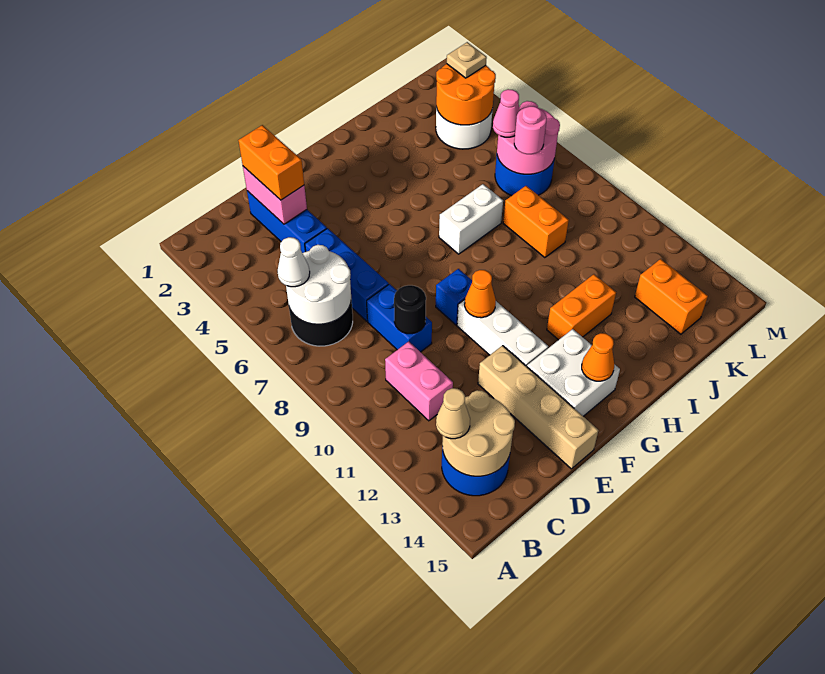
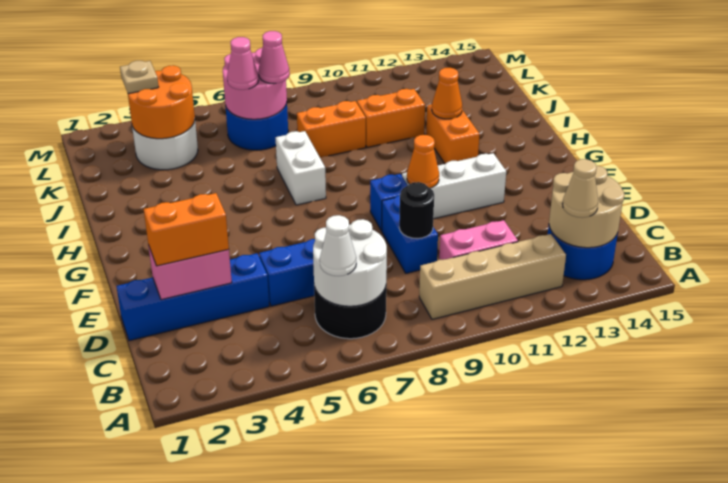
blue brick D2:D4 level 1 -> blue brick D1:D4 level 1
blue brick D8:D9 level 1 -> blue brick D9:E9 level 1
tan brick E12:E15 level 1 -> tan brick B9:B12 level 1
white brick F13:G14 level 1 -> none
orange cone G14 level 2 -> orange cone I12 level 2
pink round brick K7 level 3 -> pink cone K7 level 3
orange brick K13:K14 level 1 -> orange brick J10:J11 level 1

